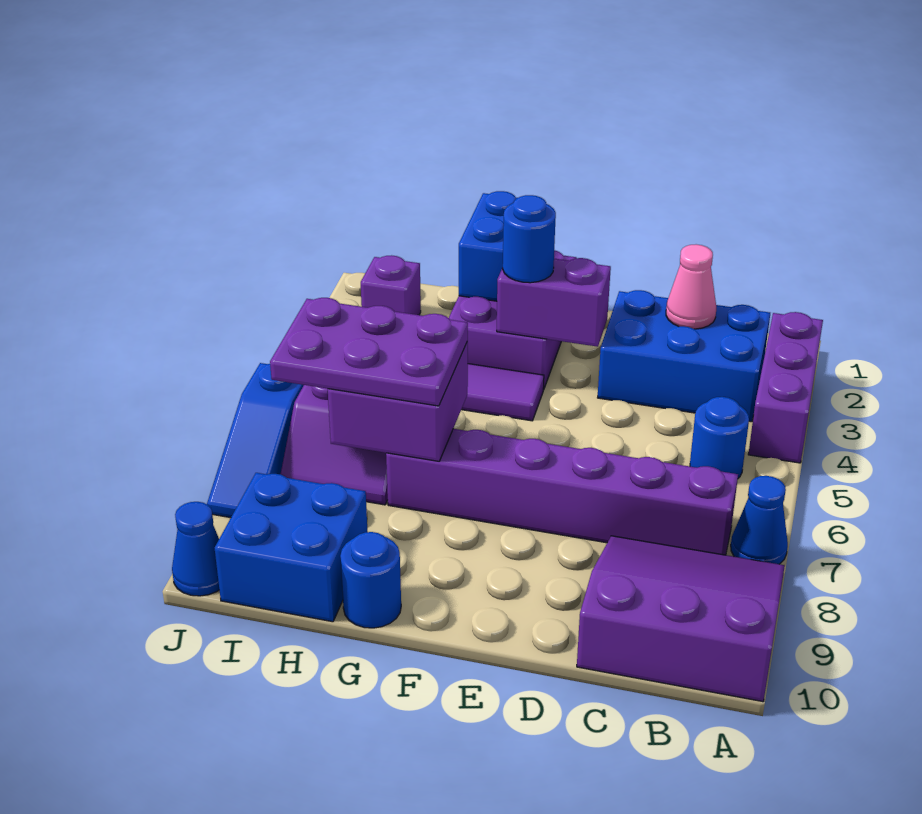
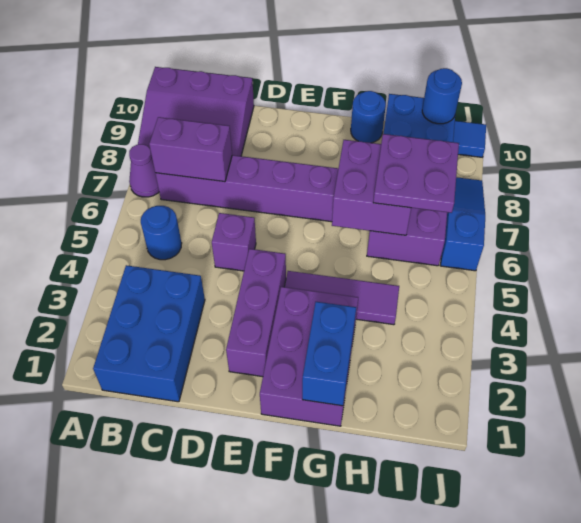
purple brick A2:A4 level 1 -> purple brick E2:E4 level 1
blue cone A7 level 1 -> purple cone A7 level 1
blue brick B2:D3 level 1 -> blue brick B1:C3 level 1
pink cone C2 level 2 -> none
purple brick E3:F3 level 2 -> purple brick B7:C7 level 2
blue round brick F3 level 3 -> blue round brick I10 level 2
purple plate G6:I7 level 3 -> purple plate H6:I7 level 3
purple brick I2 level 1 -> purple brick D5 level 1
blue cone J10 level 1 -> blue tile J10 level 1

